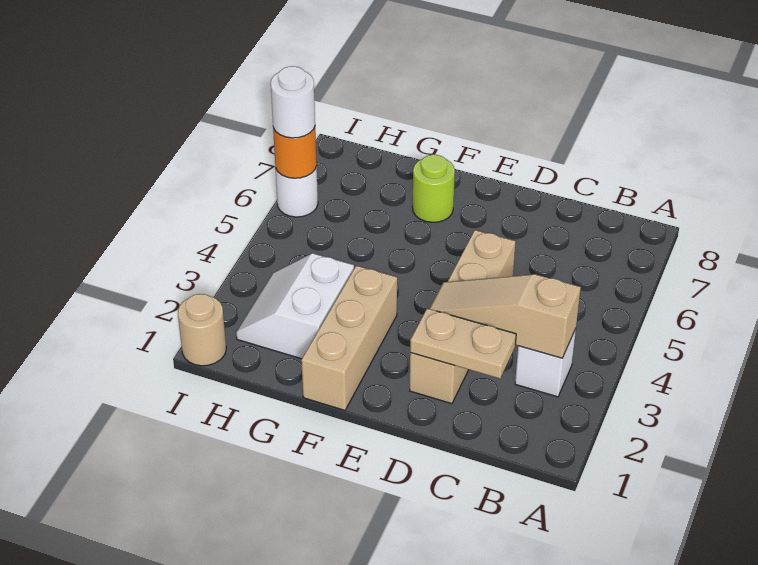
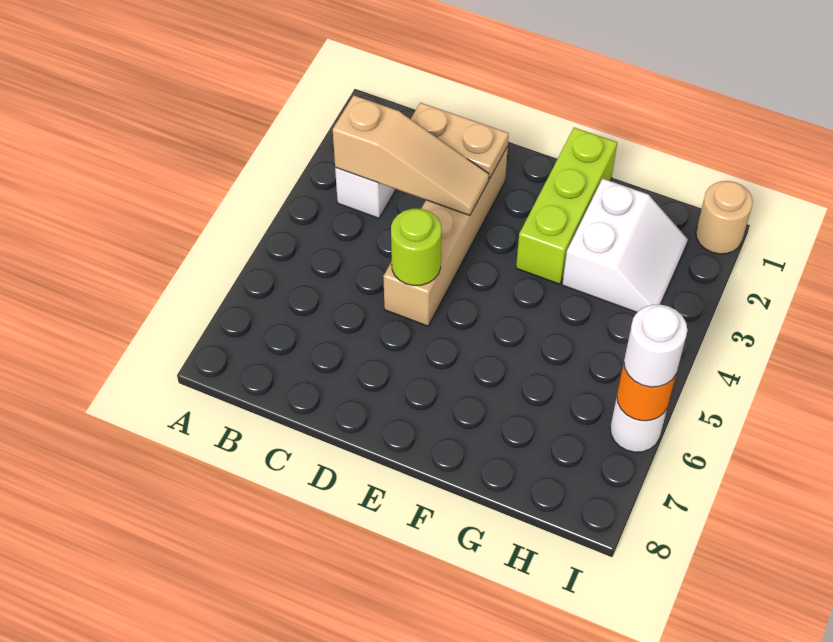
tan brick F1:F3 level 1 -> lime brick F1:F3 level 1
lime round brick F7 level 1 -> lime round brick D5 level 2

